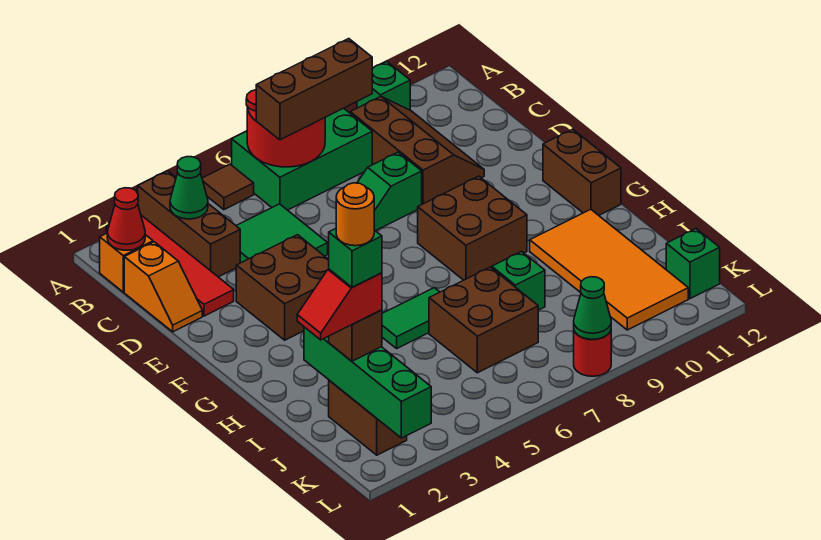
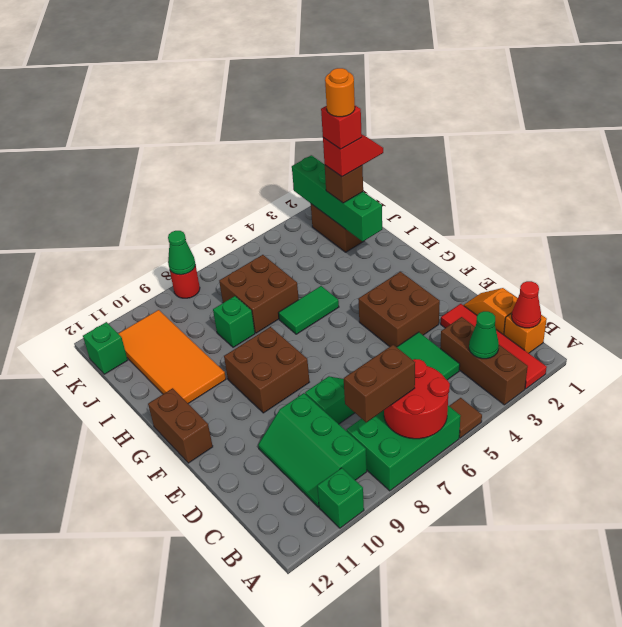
brown brick B6:B8 level 3 -> brown brick B7:B8 level 3
brown slope B9:D10 level 1 top 9 -> green slope B9:D10 level 1 top 9
green brick J2 level 5 -> red brick J2 level 5

